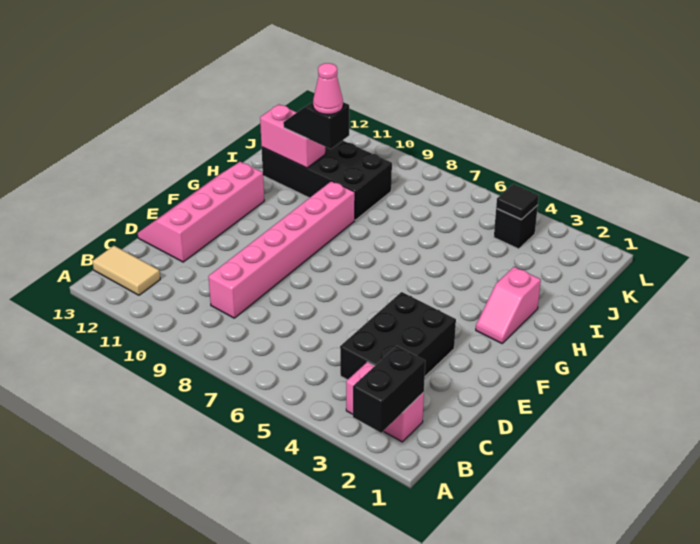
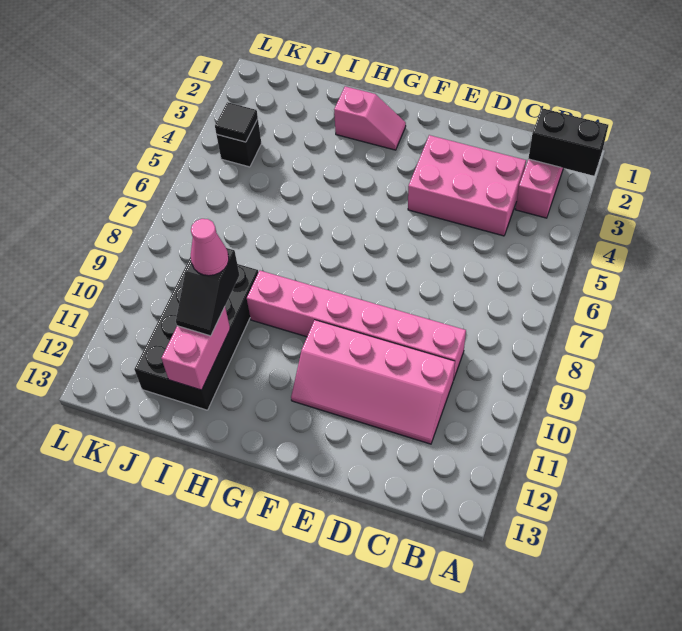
tan tile B12:B13 level 1 -> none
black brick C3:E4 level 1 -> pink brick C3:E4 level 1
pink slope D12:G13 level 1 top 12 -> pink slope C10:F11 level 1 top 10

